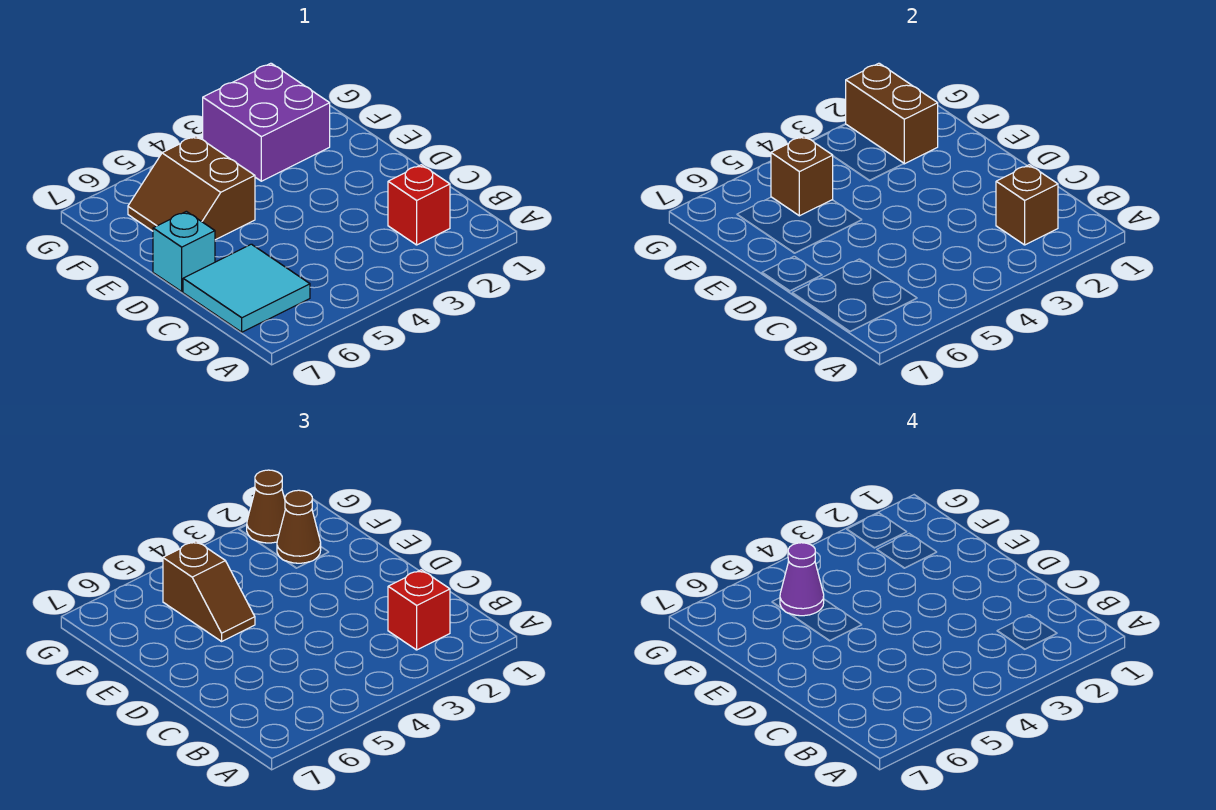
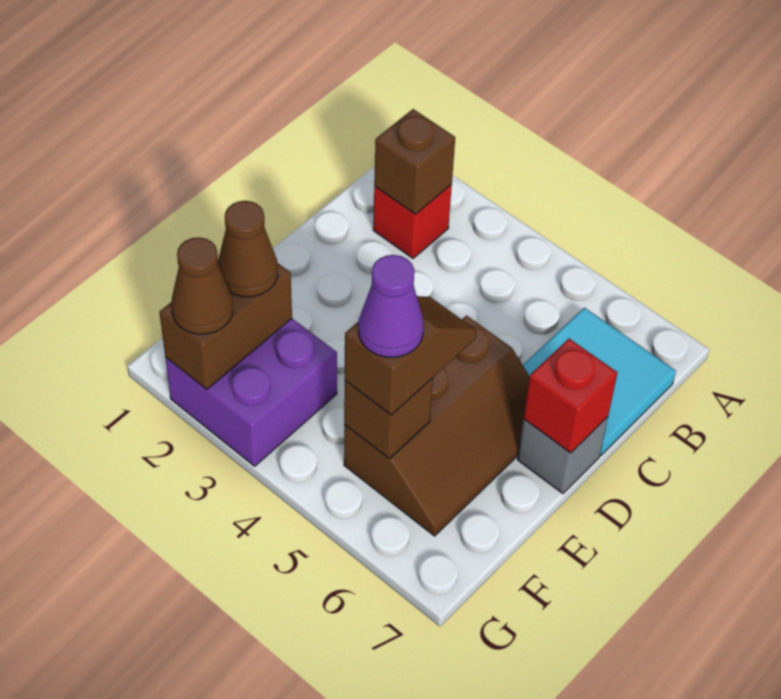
red brick B2 level 3 -> red brick D7 level 2
cyan brick D7 level 1 -> grey brick D7 level 1
brown slope E5:F6 level 1 top 5 -> brown slope D5:F6 level 1 top 5

